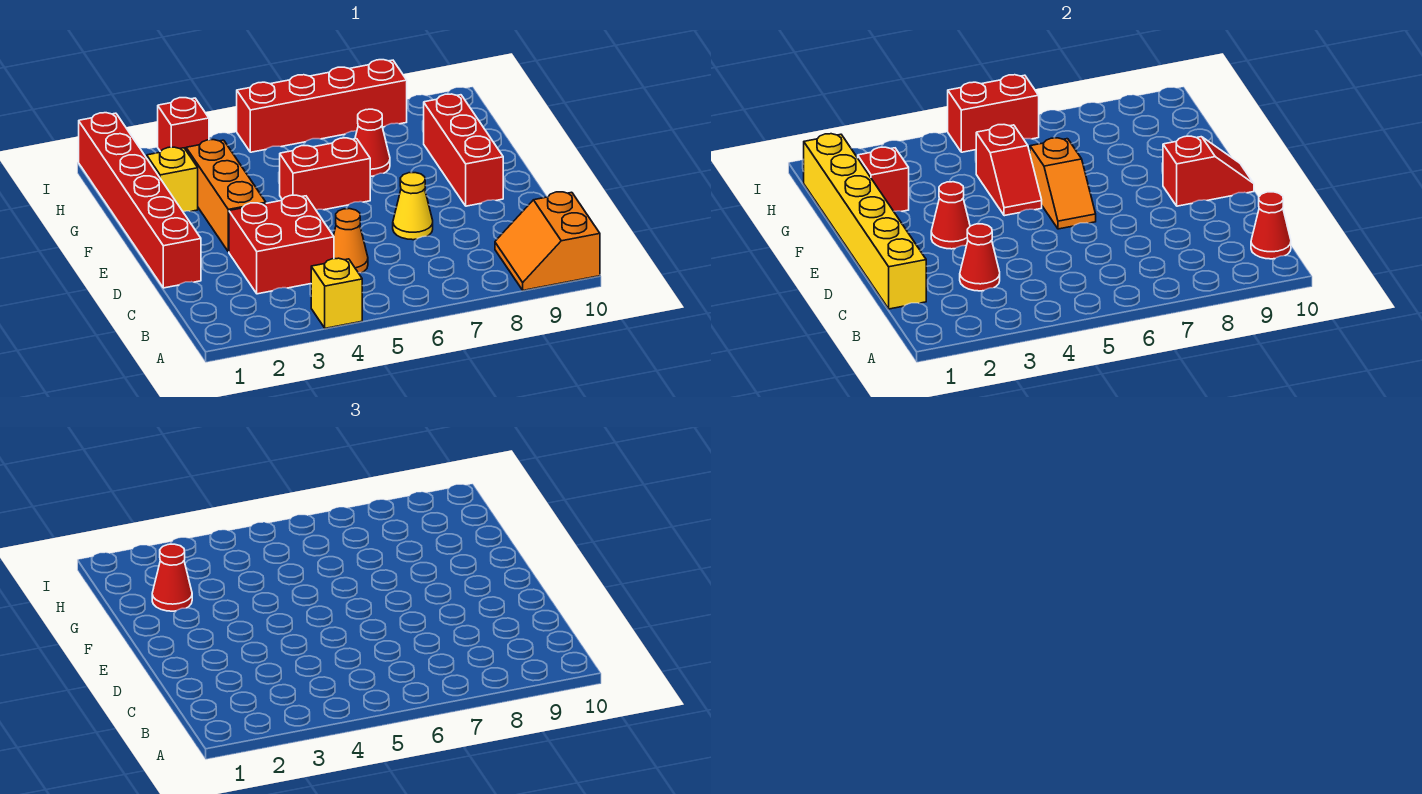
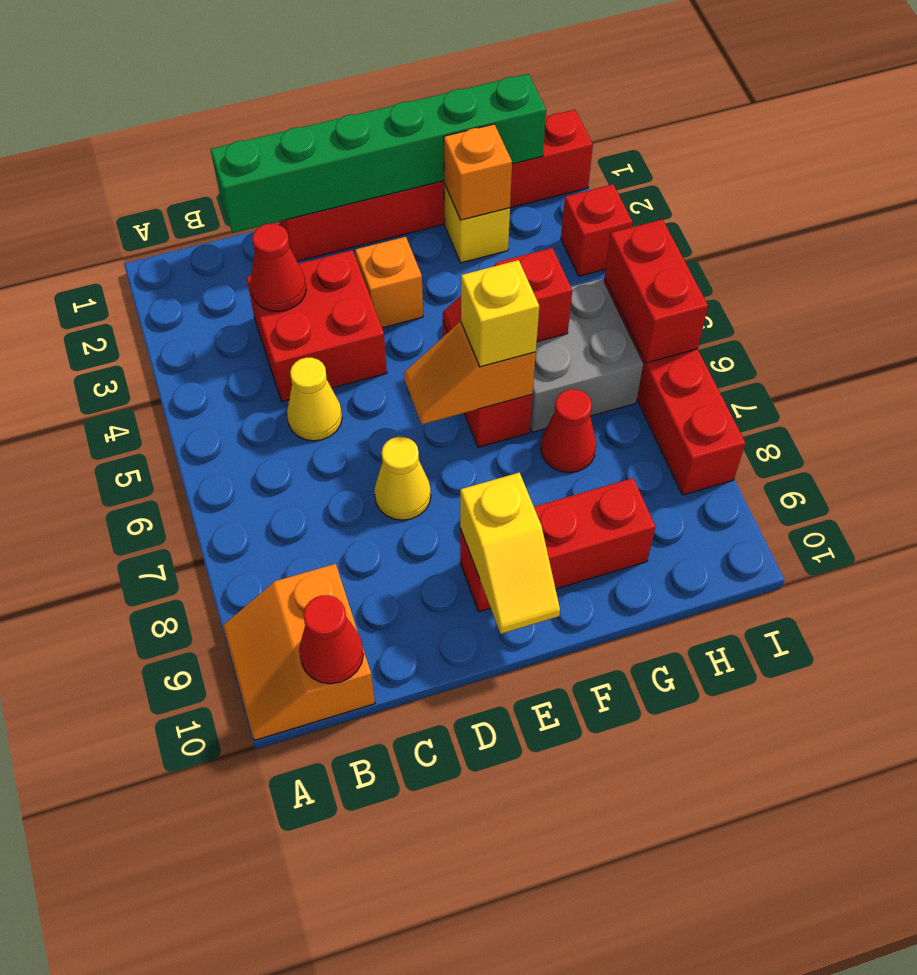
yellow brick A4 level 1 -> yellow brick F6 level 3
orange slope A9:B10 level 1 top 10 -> orange slope A9:B10 level 1 top B
yellow brick C1:H1 level 2 -> green brick C1:H1 level 2
orange cone C5 level 1 -> yellow cone C5 level 1
orange brick E3:G3 level 1 -> orange brick E3 level 1
red cone E3 level 2 -> none
red slope E9:E10 level 2 top 9 -> yellow slope E9:E10 level 2 top 9
red brick G2 level 2 -> orange brick G2 level 2
red cone G2 level 3 -> none
none -> grey brick G5:H6 level 1

